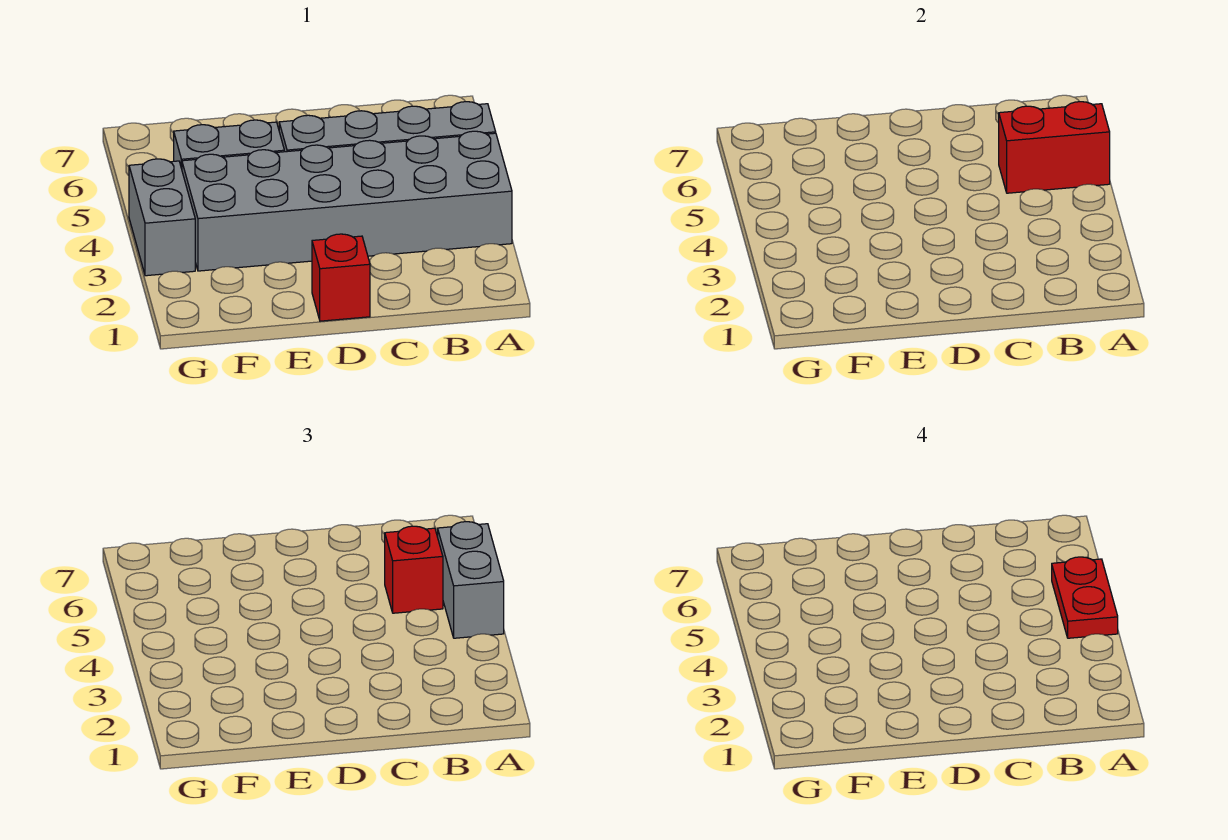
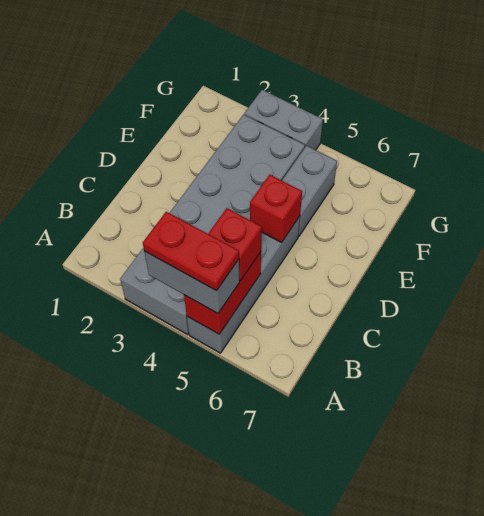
red brick D1 level 1 -> red brick D5 level 2

